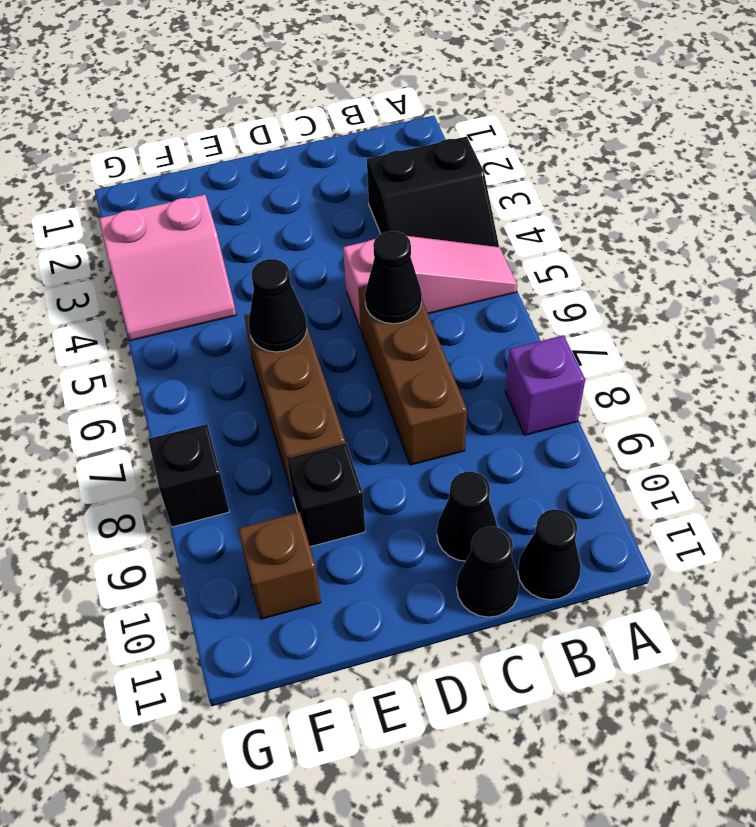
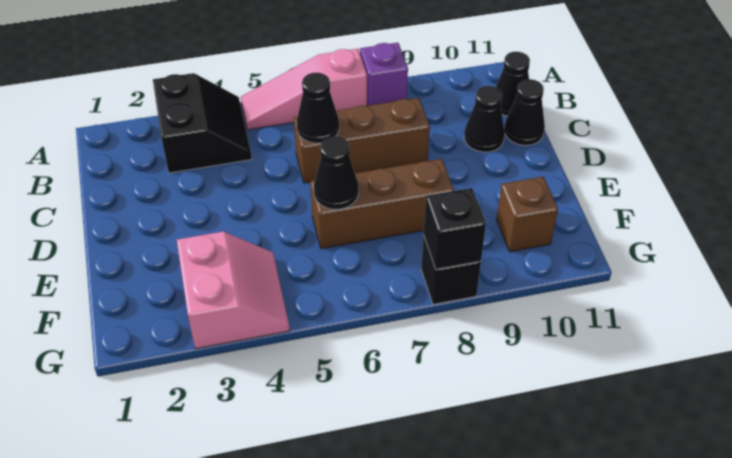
pink slope A5:C5 level 1 top C -> pink slope A5:A7 level 1 top 7
black brick E9 level 1 -> black brick G8 level 2

